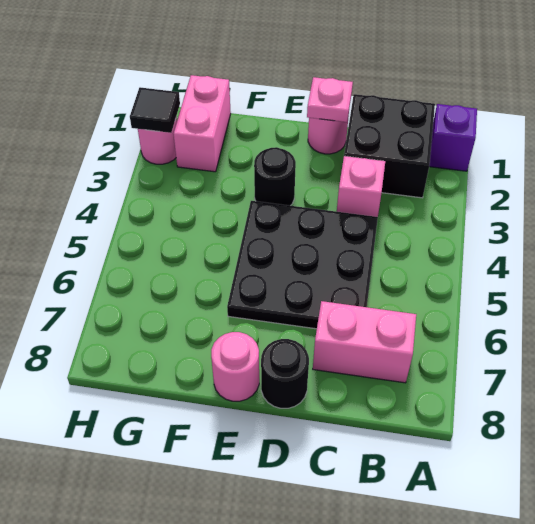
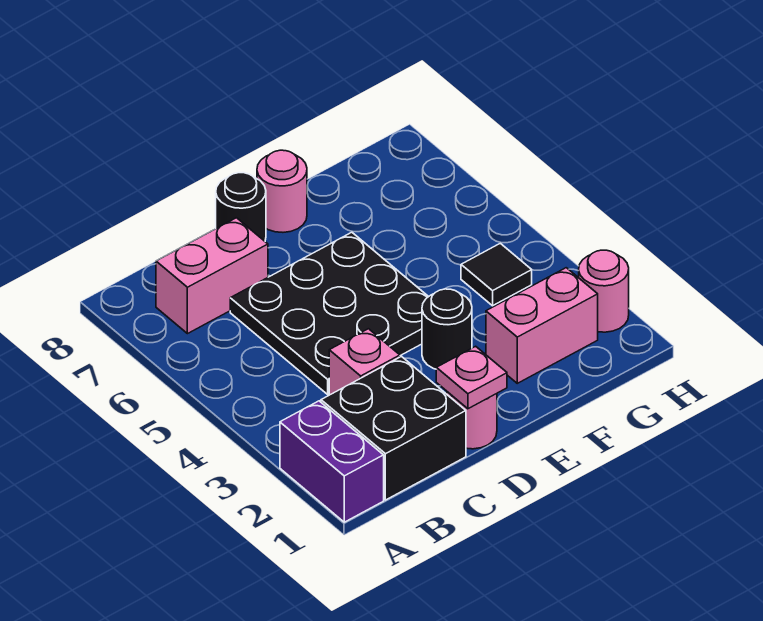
purple brick A1 level 1 -> purple brick A1:A2 level 1
pink brick G1:G2 level 1 -> pink brick F2:G2 level 1
black tile H2 level 2 -> black tile G4 level 1

